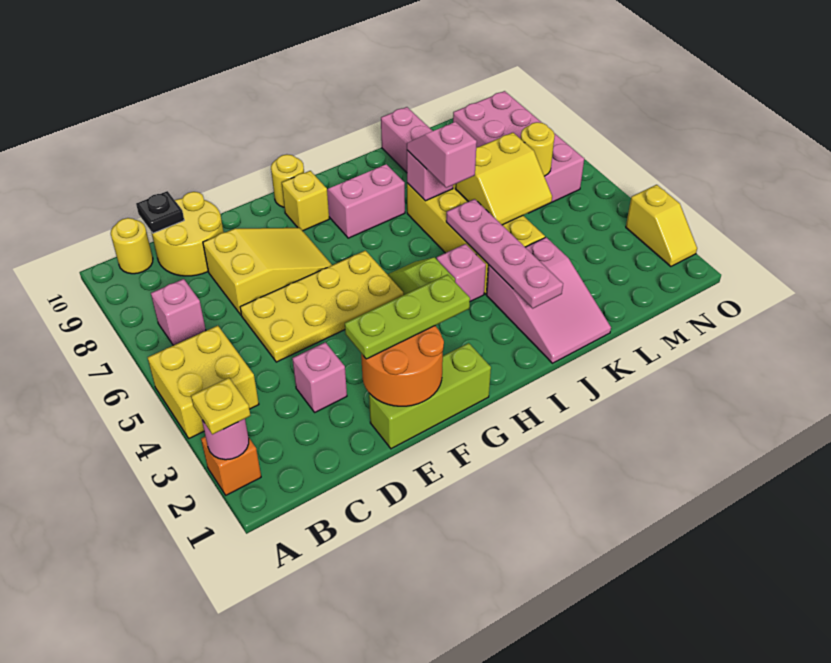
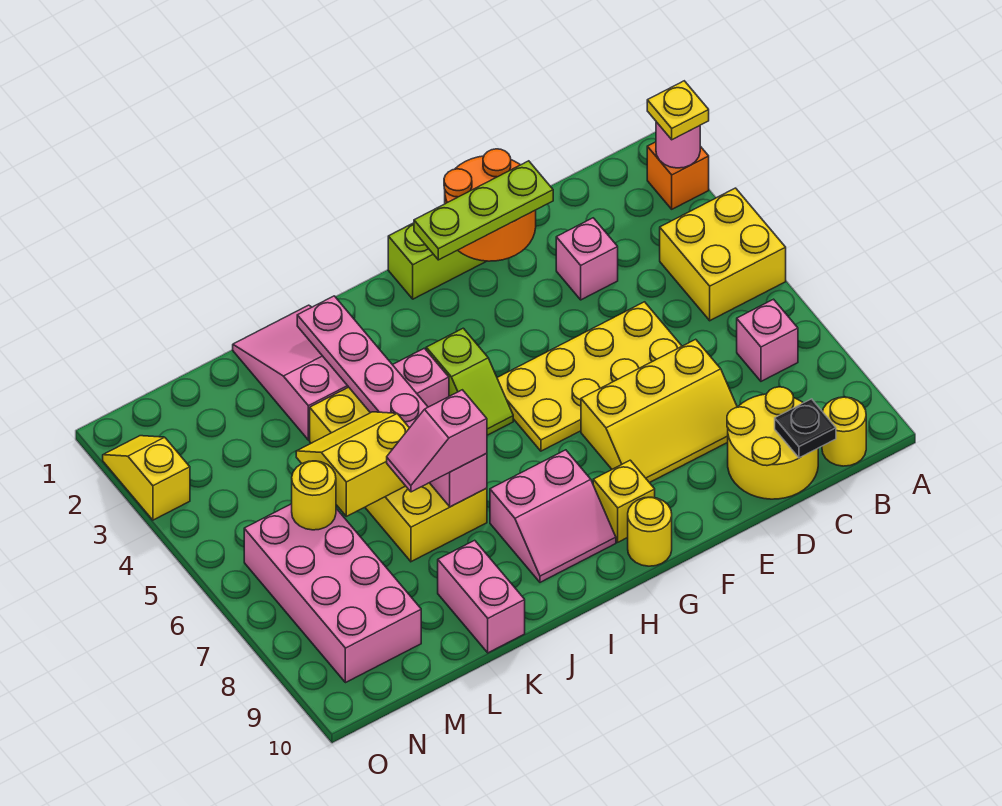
yellow slope D7:F8 level 1 top D -> yellow slope D7:F8 level 1 top 7
pink slope J6:J7 level 3 top 6 -> pink slope J7:K7 level 3 top J

